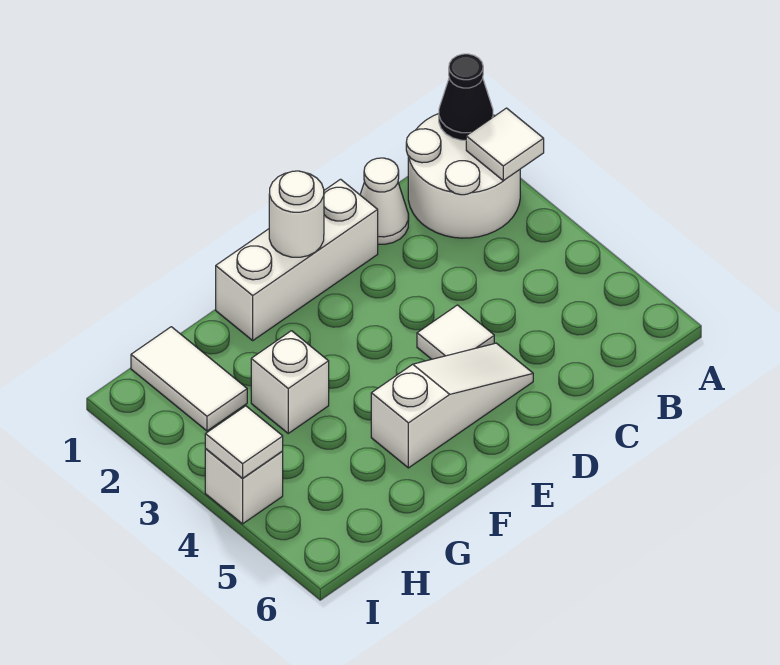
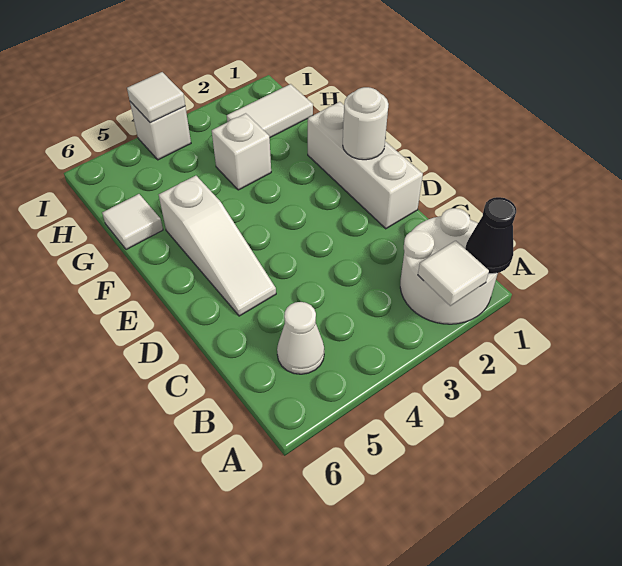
white cone C1 level 1 -> white cone B5 level 1
white tile D4 level 1 -> white tile G6 level 1

